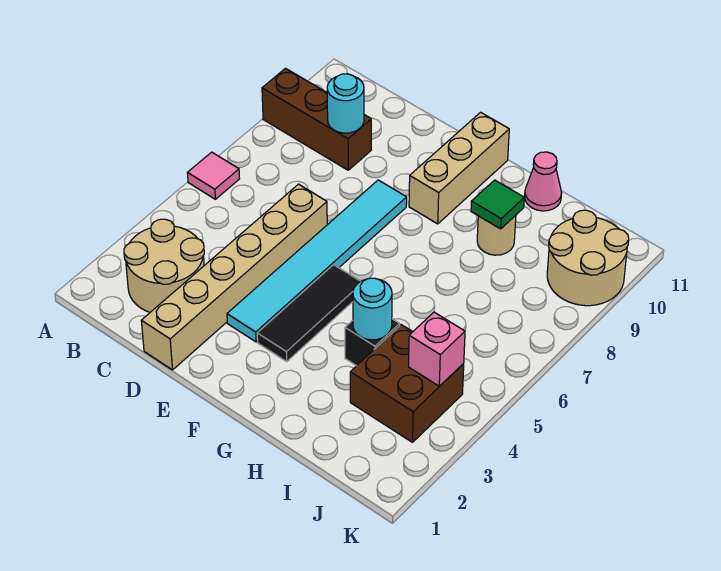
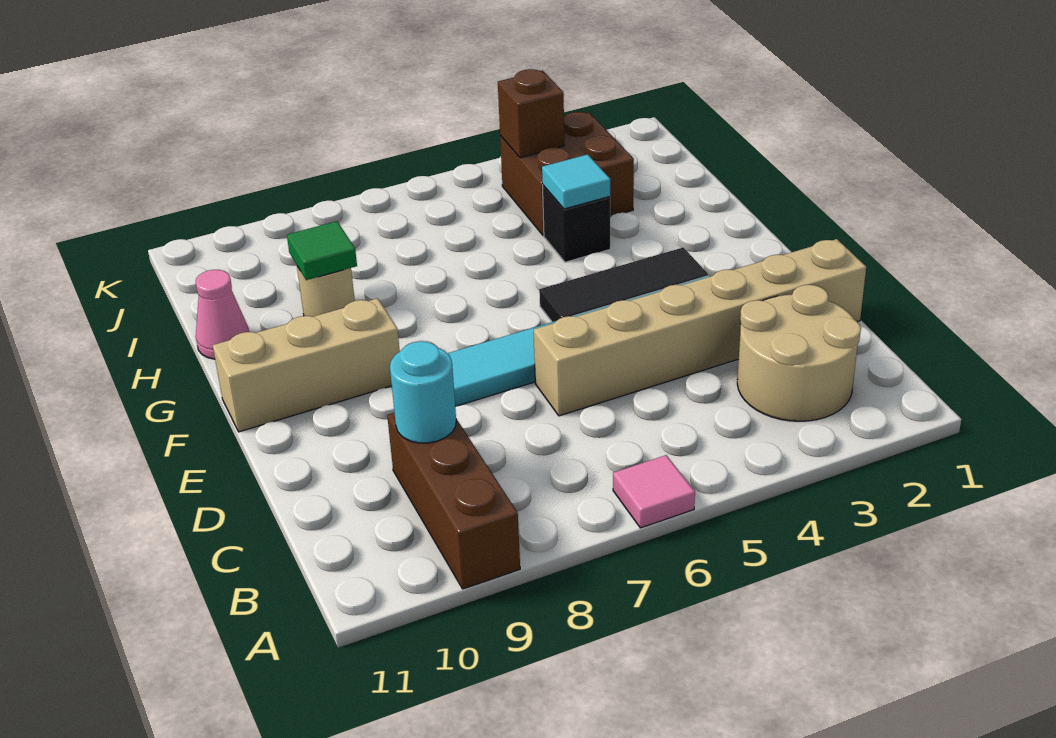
cyan round brick H4 level 2 -> cyan tile H4 level 2
pink brick J4 level 2 -> brown brick J4 level 2
tan round brick J9:K10 level 1 -> none

